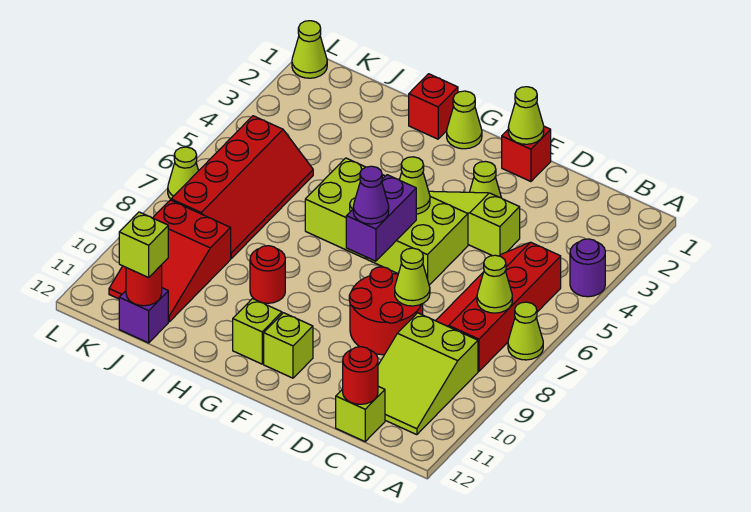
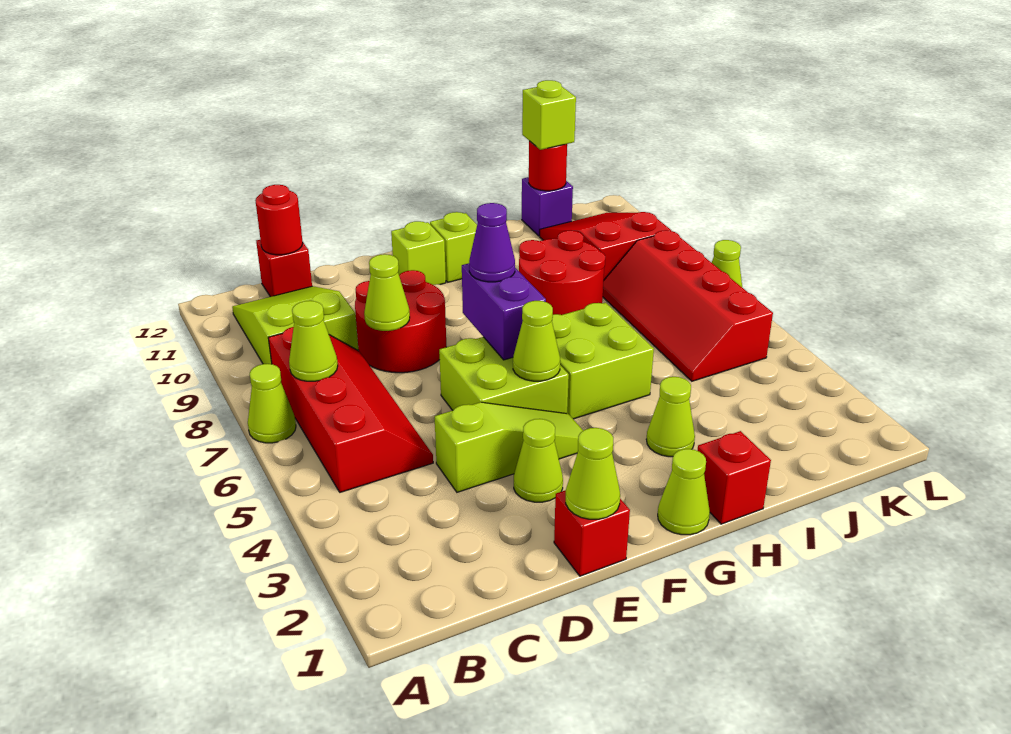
purple round brick A4 level 1 -> none
lime brick C12 level 1 -> red brick C12 level 1
red round brick H9 level 1 -> red round brick H8:I9 level 1
lime cone L1 level 1 -> lime cone H3 level 1

